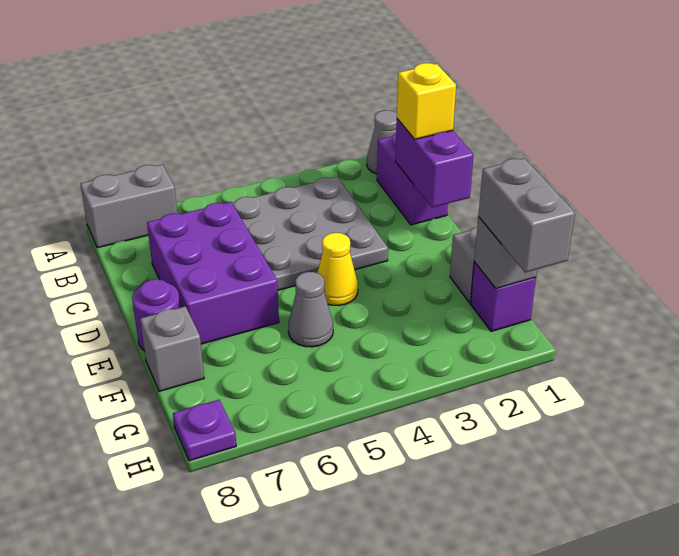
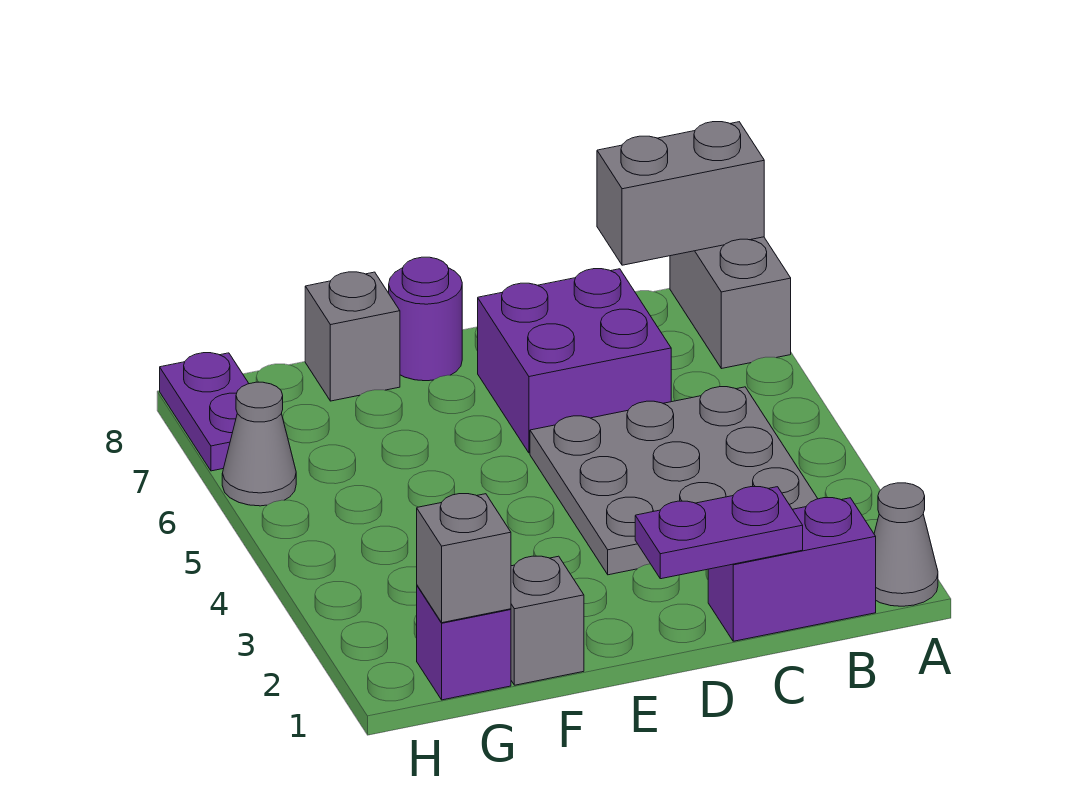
purple brick C1:D1 level 2 -> purple plate C1:D1 level 2
yellow brick C1 level 3 -> none
purple brick C6:E7 level 1 -> purple brick C6:D7 level 1
yellow cone E4 level 1 -> none
grey cone F5 level 1 -> grey cone H6 level 1
grey brick G1:H1 level 3 -> grey brick A8:B8 level 2
purple plate H8 level 1 -> purple plate H7:H8 level 1

